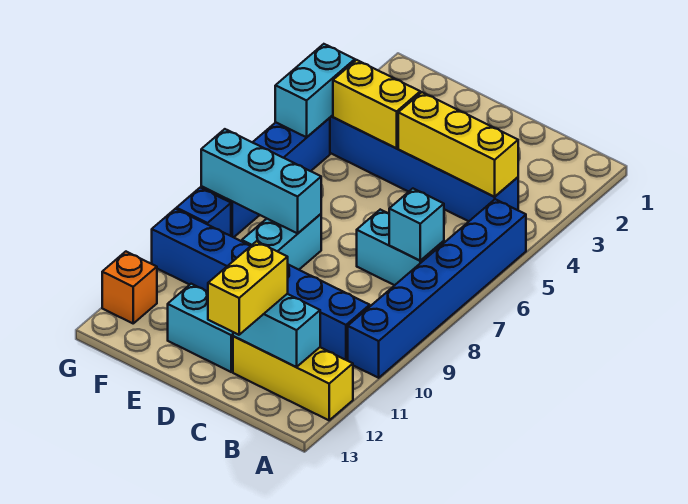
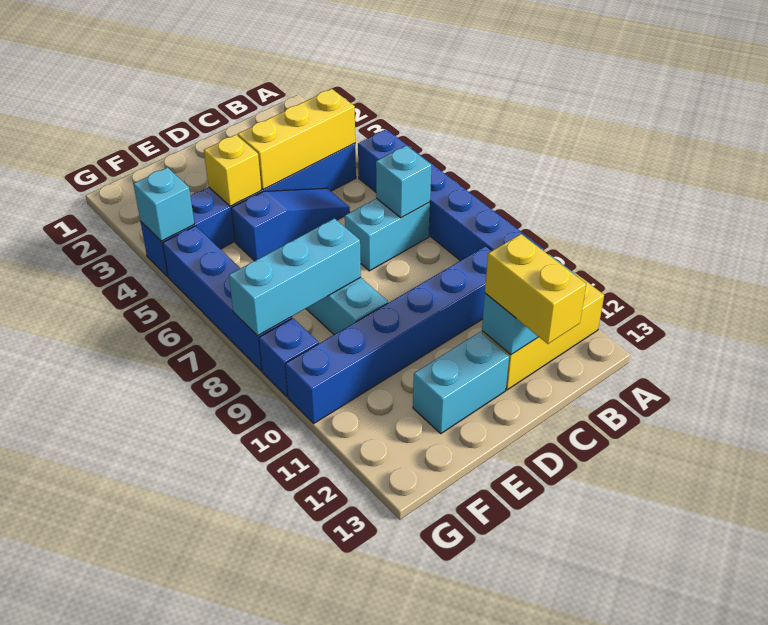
none -> blue slope C5:E5 level 1 top E
yellow brick E4:F4 level 2 -> yellow brick E4 level 2
cyan brick G4:G5 level 2 -> cyan brick G4 level 2
orange brick G12 level 1 -> none

